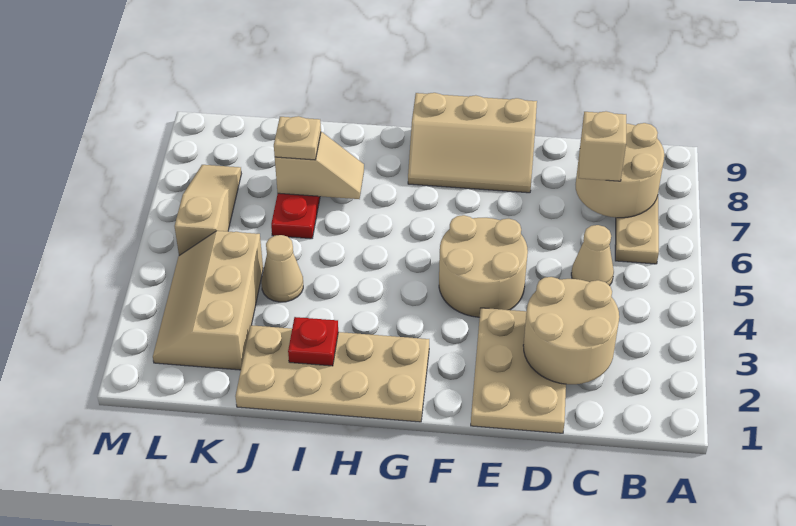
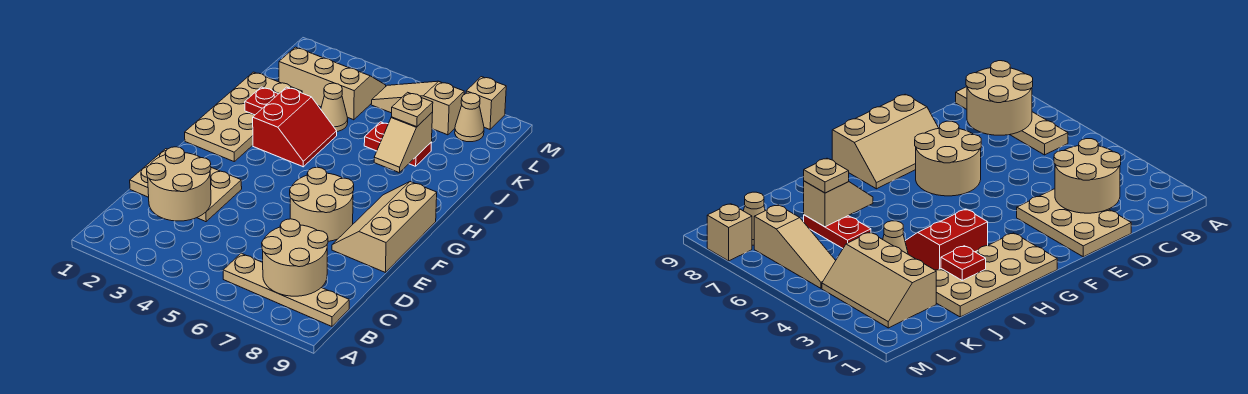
tan cone C5 level 1 -> tan cone L8 level 1
tan brick C7 level 3 -> tan brick M8 level 1
tan round brick E4:F5 level 1 -> tan round brick E6:F7 level 1
none -> red slope H3:I4 level 1 top 3
tan slope L5:L7 level 1 top 5 -> tan slope L5:L7 level 1 top 7

